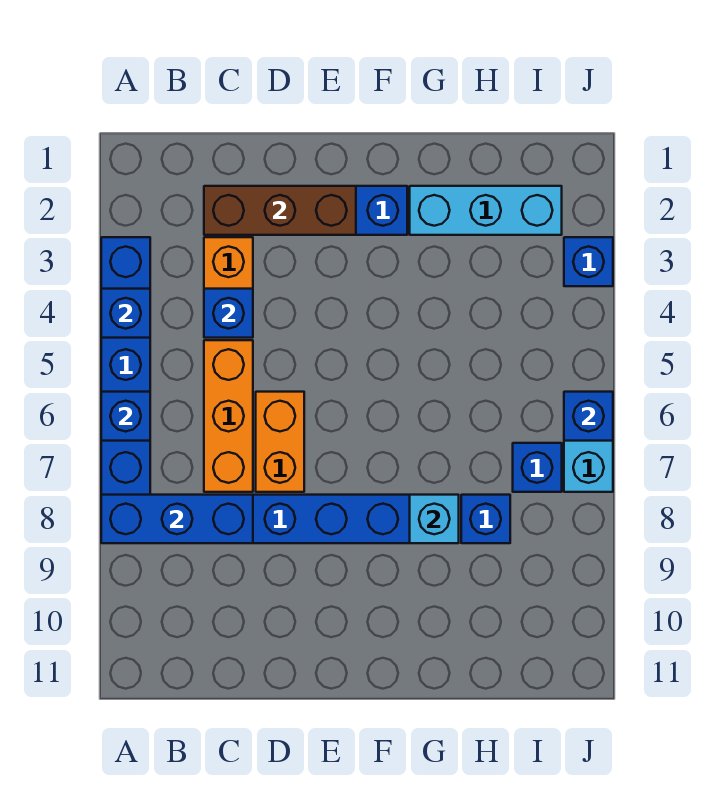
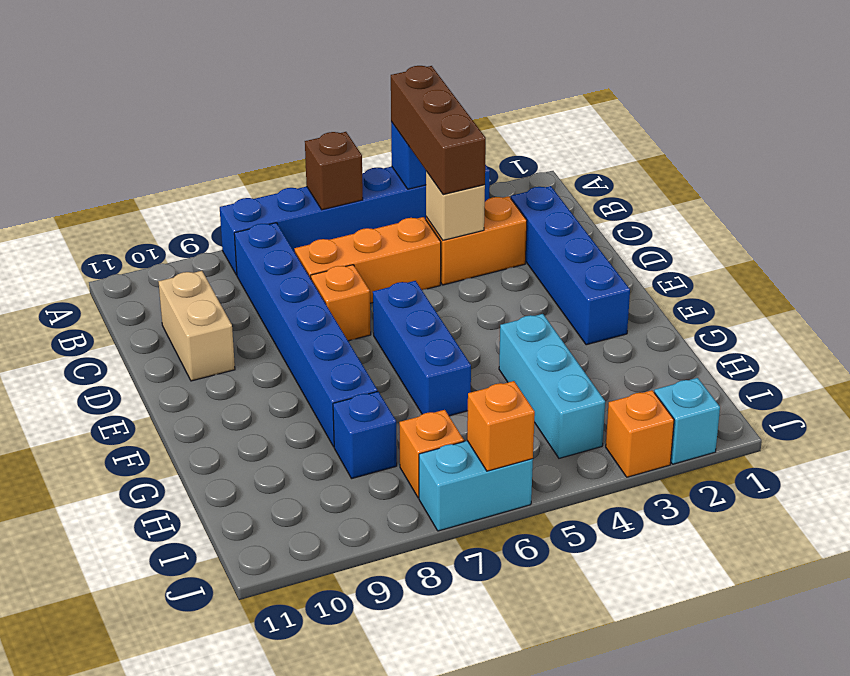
blue brick A6 level 2 -> brown brick A6 level 2
blue brick A8:C8 level 2 -> blue brick E6:G6 level 1
brown brick C2:E2 level 2 -> brown brick A4:C4 level 3
blue brick C4 level 2 -> tan brick C4 level 2
none -> tan brick C10:D10 level 1
orange brick D6:D7 level 1 -> orange brick D7 level 1
cyan brick G2:I2 level 1 -> cyan brick G4:I4 level 1
cyan brick G8 level 2 -> cyan brick J2 level 1
blue brick I7 level 1 -> orange brick I7 level 1
blue brick J3 level 1 -> orange brick J3 level 1
blue brick J6 level 2 -> orange brick J6 level 2

